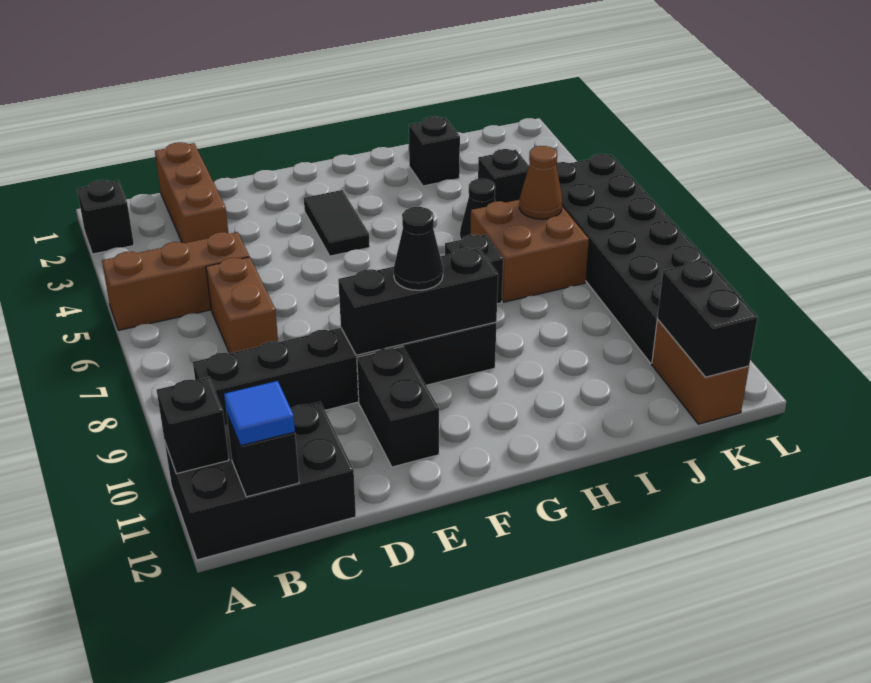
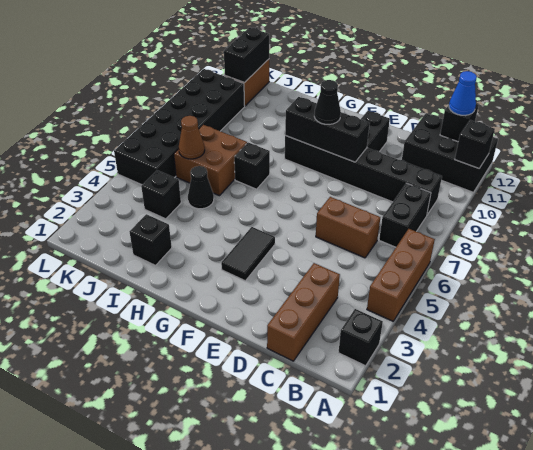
brown brick A5:C5 level 1 -> brown brick A4:A6 level 1
none -> black brick B7:B8 level 1
blue tile B12 level 3 -> blue cone B12 level 3
brown brick C6:C7 level 1 -> brown brick C6:D6 level 1

